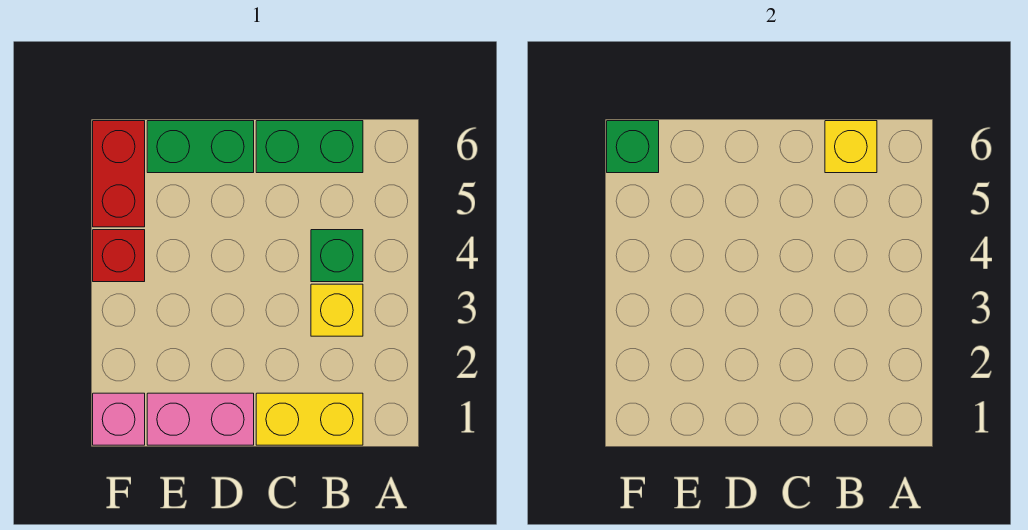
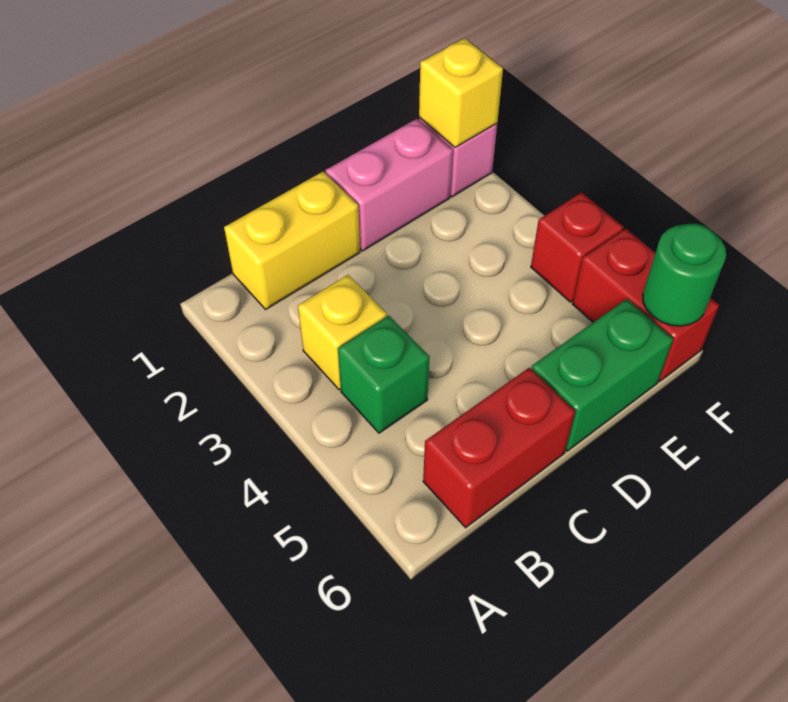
green brick B6:C6 level 1 -> red brick B6:C6 level 1
yellow brick B6 level 2 -> yellow brick F1 level 2
green brick F6 level 2 -> green round brick F6 level 2

